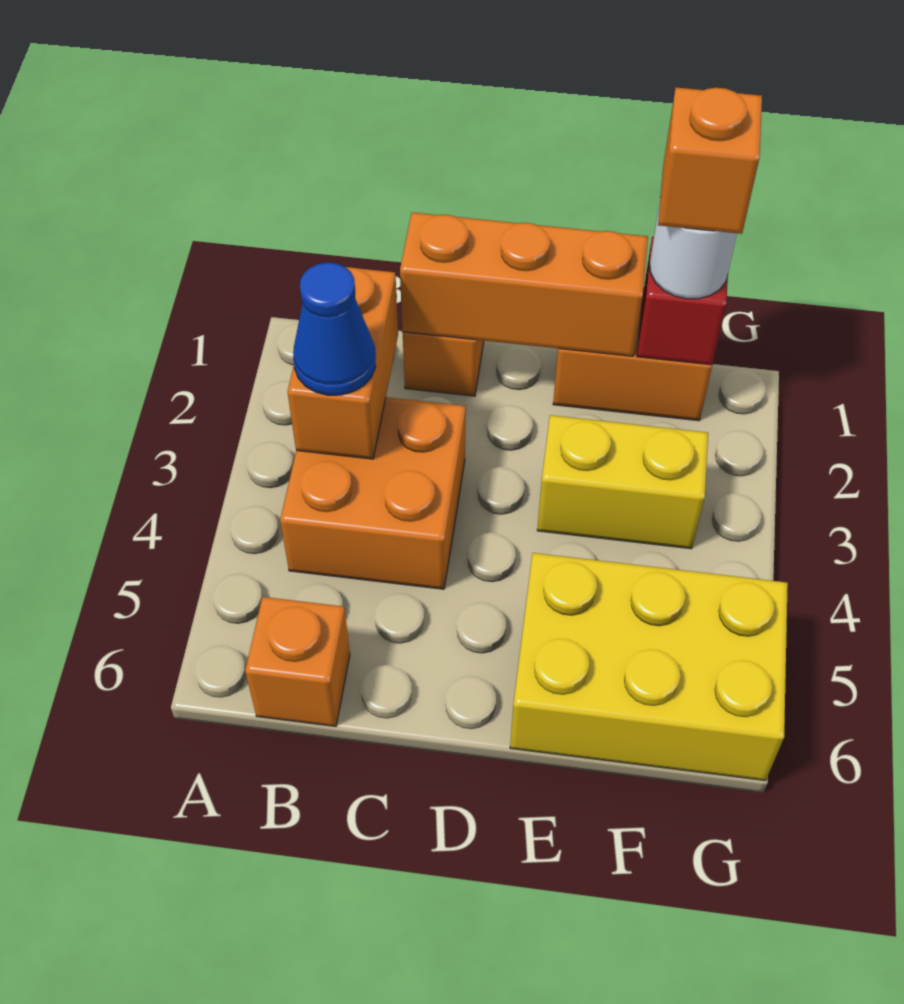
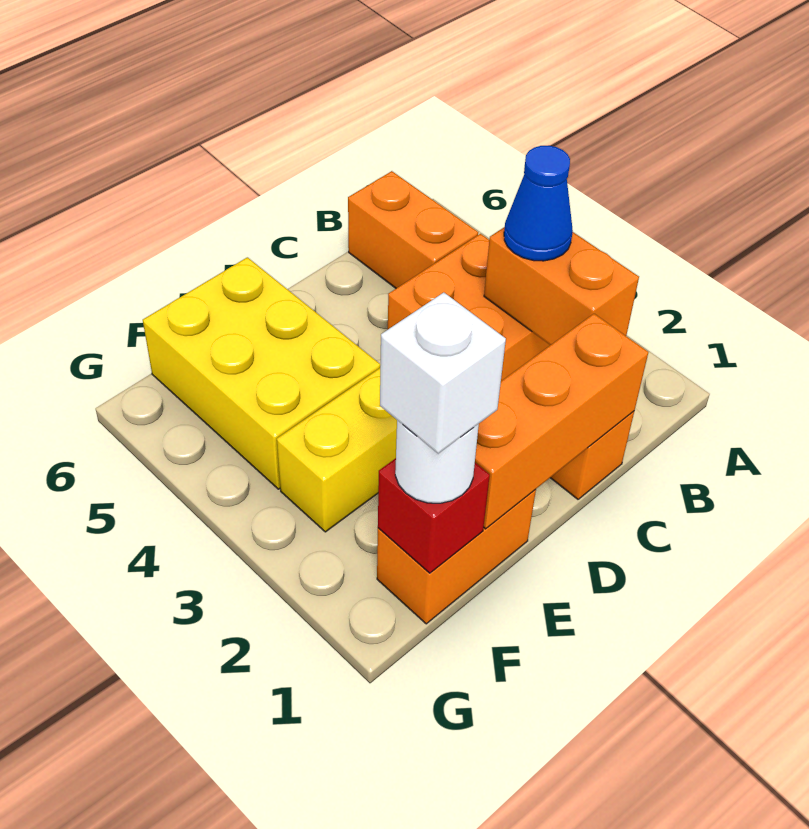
orange brick B6 level 1 -> orange brick B5:B6 level 1
yellow brick E5:G6 level 1 -> yellow brick E4:F6 level 1
orange brick F1 level 4 -> white brick F1 level 4

